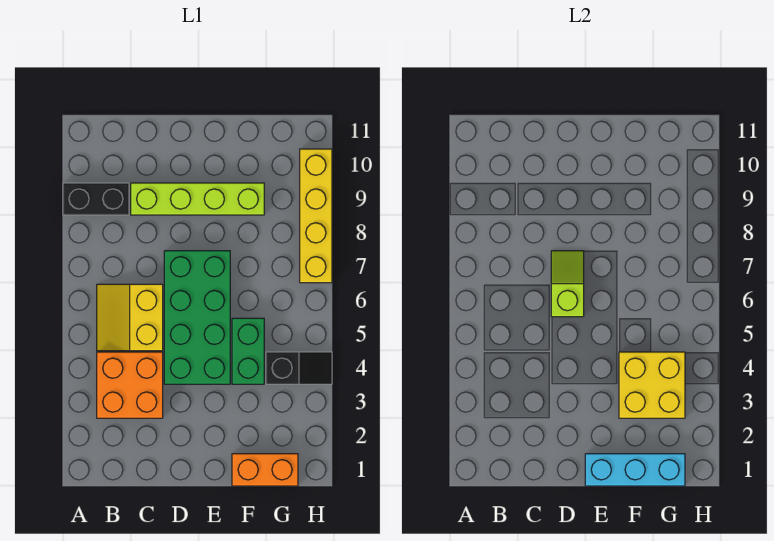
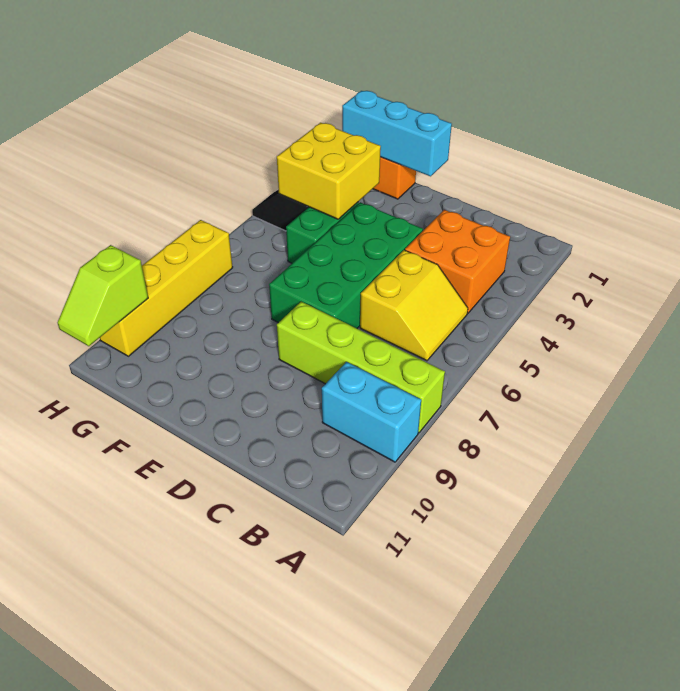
black brick A9:B9 level 1 -> cyan brick A9:B9 level 1
lime brick C9:F9 level 1 -> lime brick A8:D8 level 1
lime slope D6:D7 level 2 top 6 -> lime slope H10:H11 level 2 top 10

